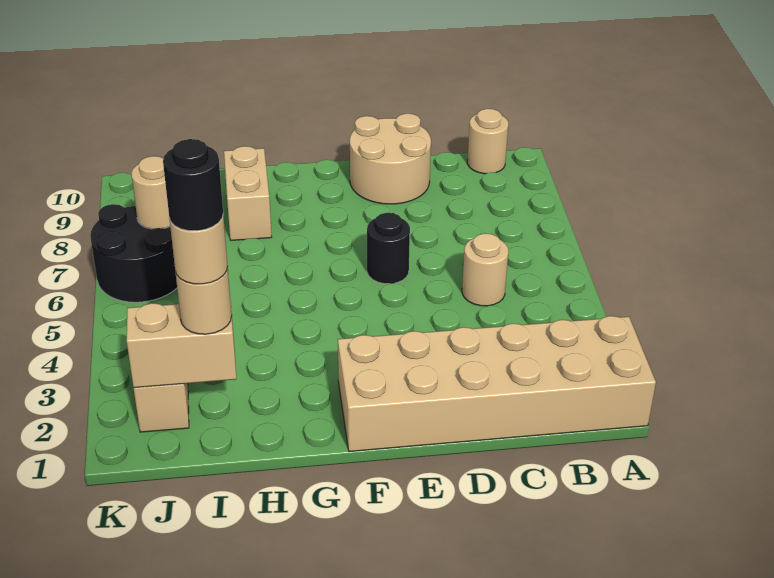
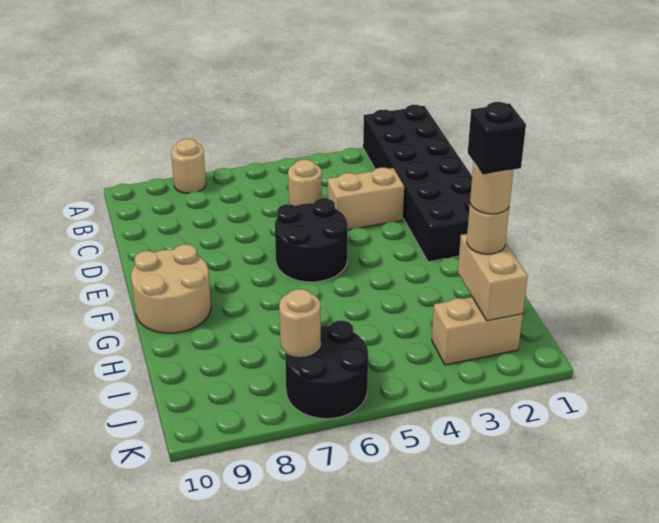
tan brick A1:F2 level 1 -> black brick A1:F2 level 1
tan round brick B10 level 1 -> tan round brick A8 level 1
tan round brick D9:E10 level 1 -> tan round brick F9:G10 level 1
black round brick E6 level 1 -> black round brick E5:F6 level 1
tan brick H8:H9 level 1 -> tan brick D3:D4 level 1
black round brick I2 level 5 -> black brick I2 level 5

